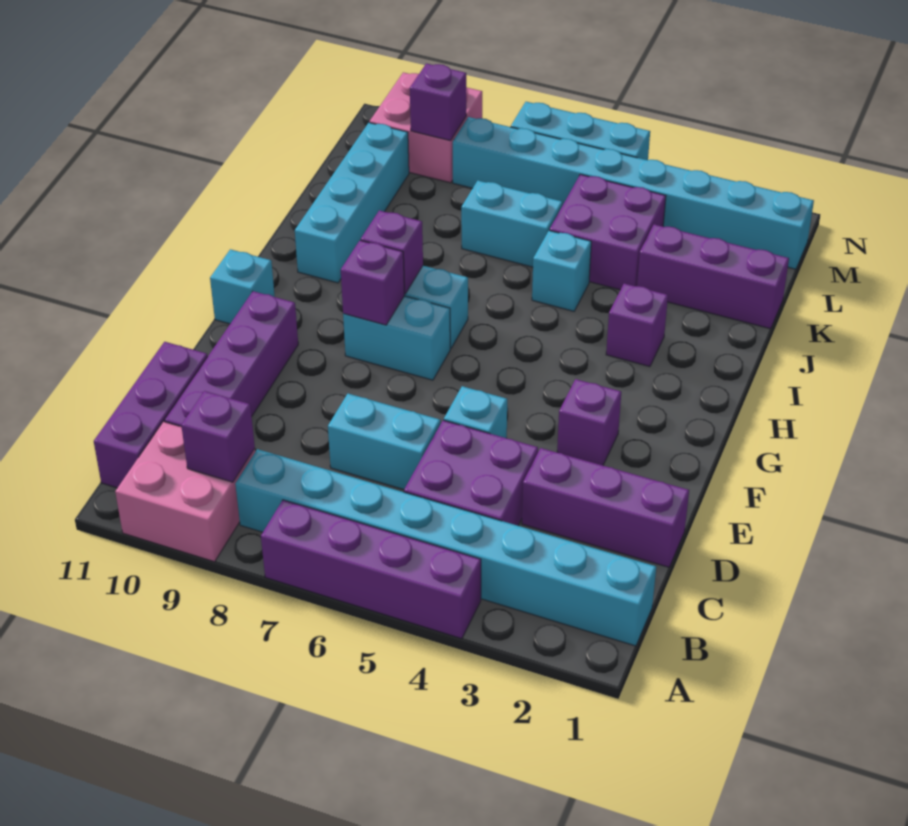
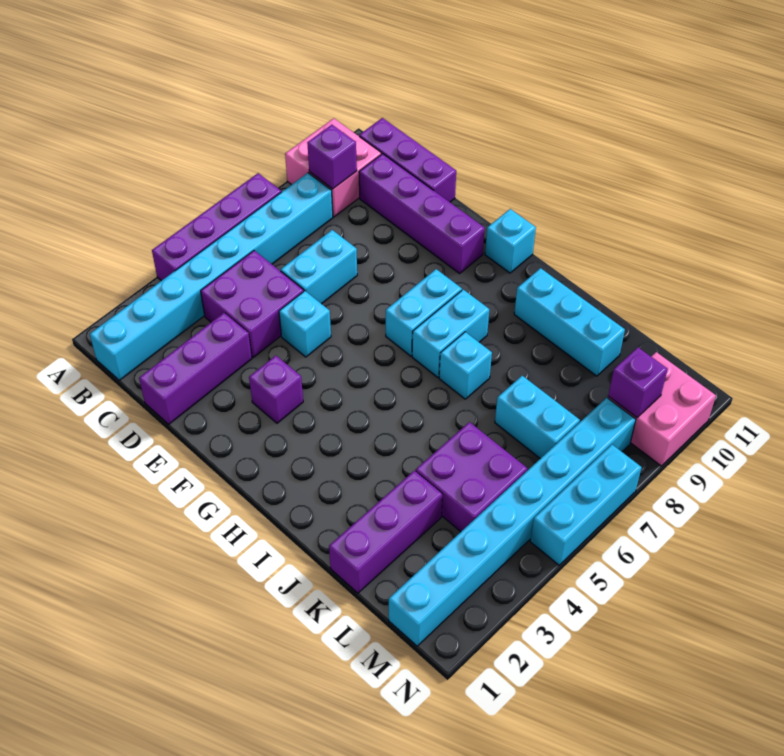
purple brick G8 level 2 -> none
purple brick H8 level 2 -> none
purple brick I3 level 1 -> none
cyan brick I10:L10 level 1 -> cyan brick I10:K10 level 1
cyan brick J5 level 1 -> cyan brick I7 level 1
cyan brick K6:K7 level 1 -> cyan brick K7:L7 level 1

